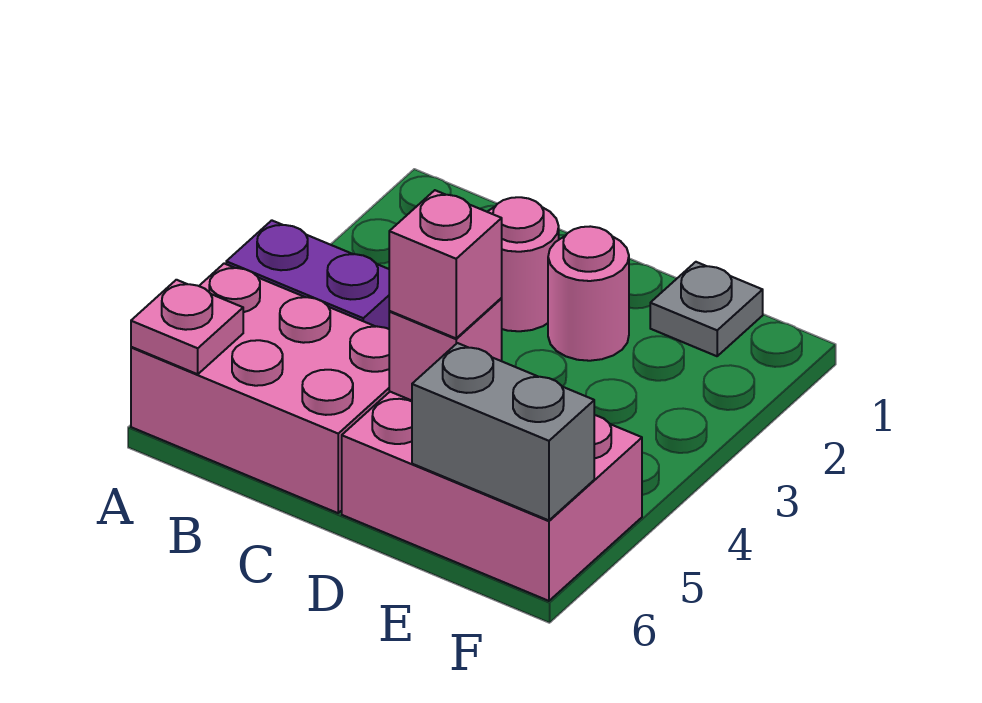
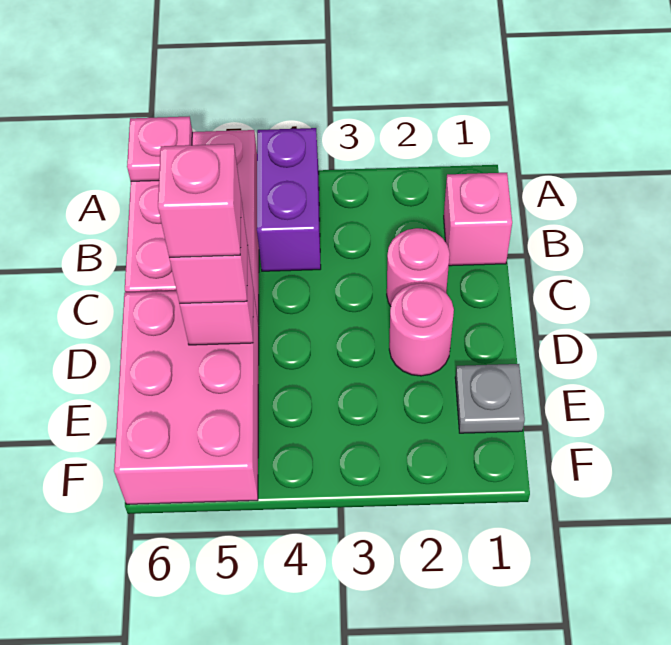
none -> pink brick B1 level 1
none -> pink brick D5 level 4
grey brick E6:F6 level 2 -> none

